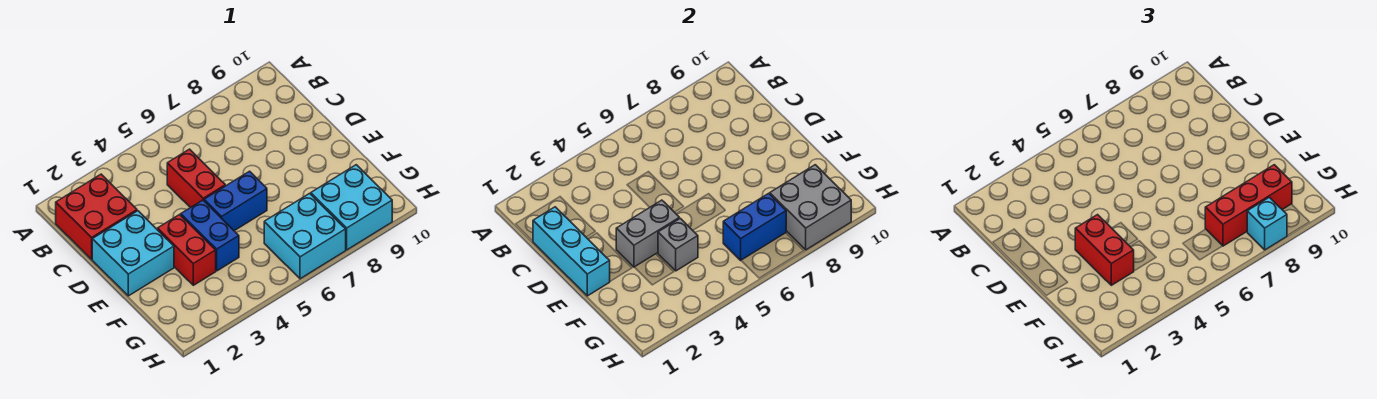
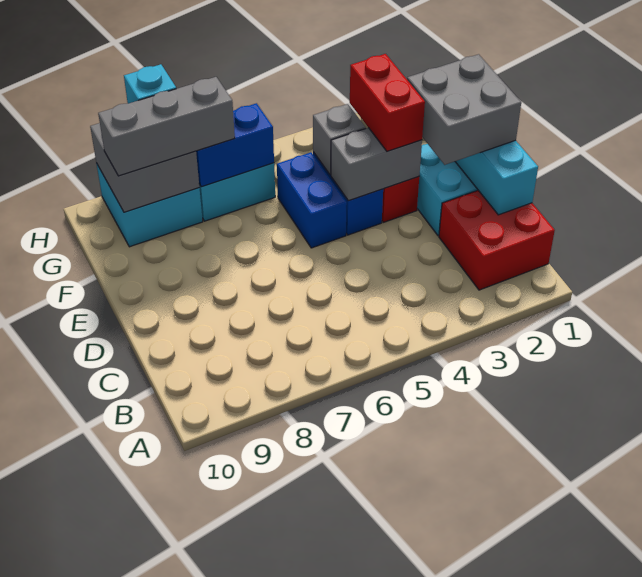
red brick C5:D5 level 1 -> none
none -> grey brick D1:E2 level 3
blue brick E5:E6 level 1 -> blue brick E5:F5 level 1
red brick G7:G9 level 3 -> grey brick G7:G9 level 3

